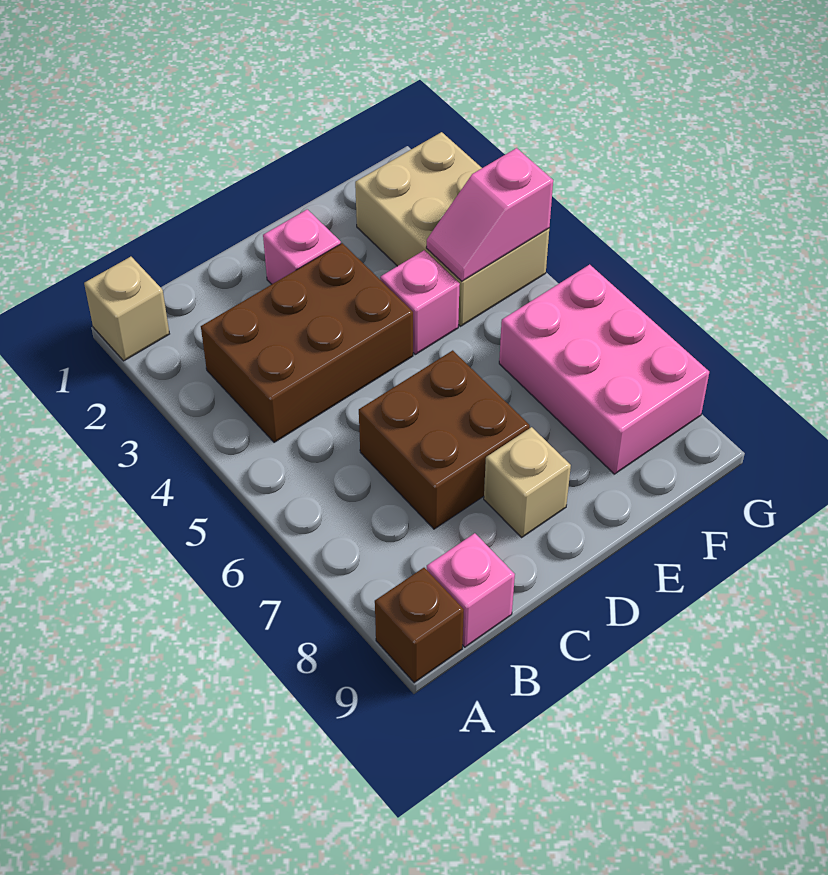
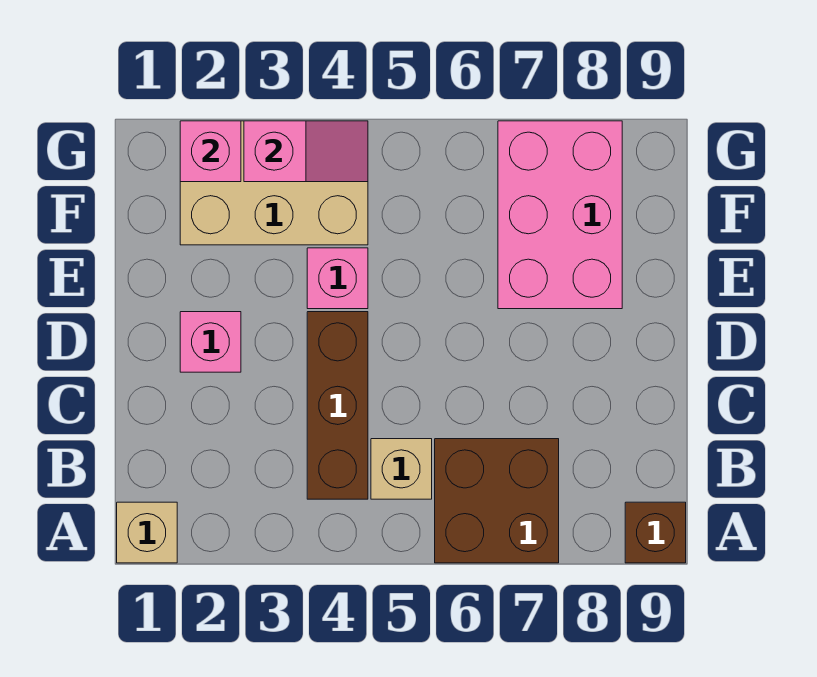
brown brick B3:D4 level 1 -> brown brick B4:D4 level 1
pink brick B9 level 1 -> pink brick G2 level 2
brown brick C6:D7 level 1 -> brown brick A6:B7 level 1
tan brick D8 level 1 -> tan brick B5 level 1
pink slope F4:G4 level 2 top G -> pink slope G3:G4 level 2 top 3
pink brick F6:G8 level 1 -> pink brick E7:G8 level 1

